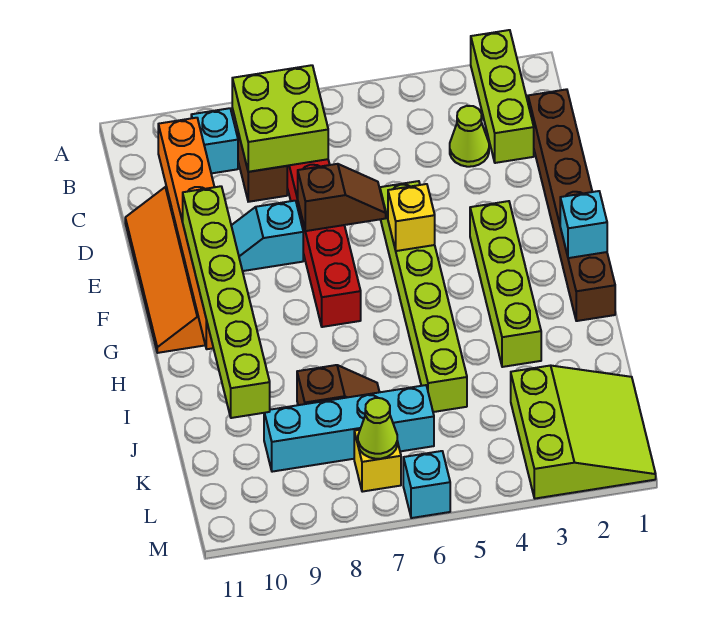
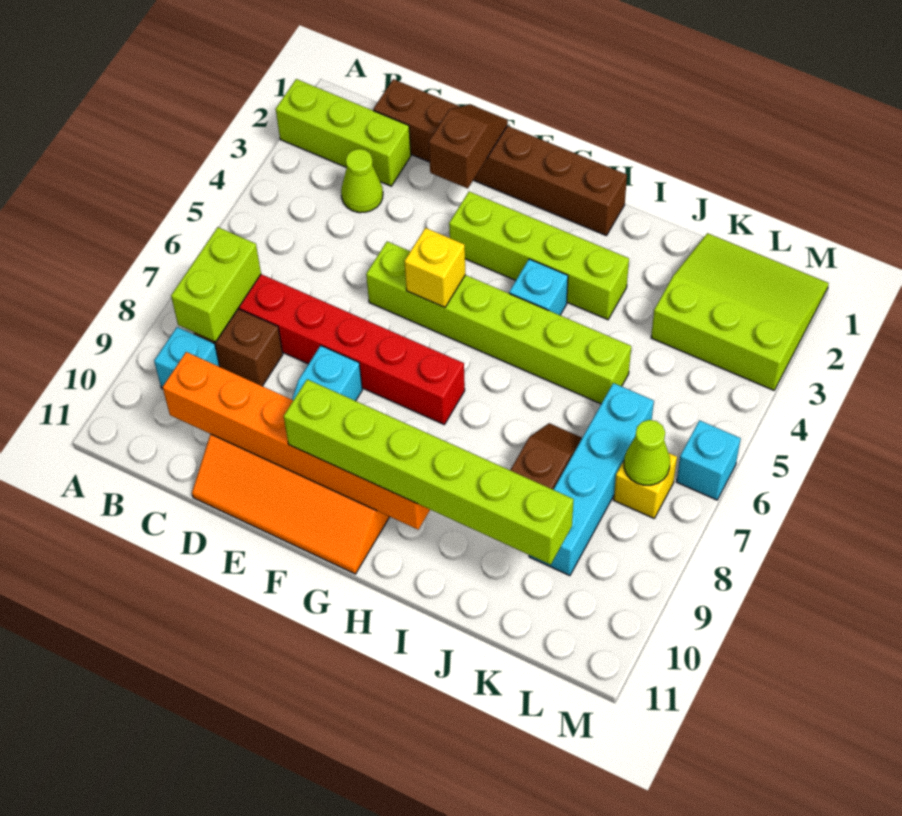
lime brick B7:C8 level 2 -> lime brick B7:B8 level 2
brown slope E6:E7 level 2 top 7 -> brown slope E1:E2 level 2 top 2
cyan brick G1 level 2 -> cyan brick H4 level 1

